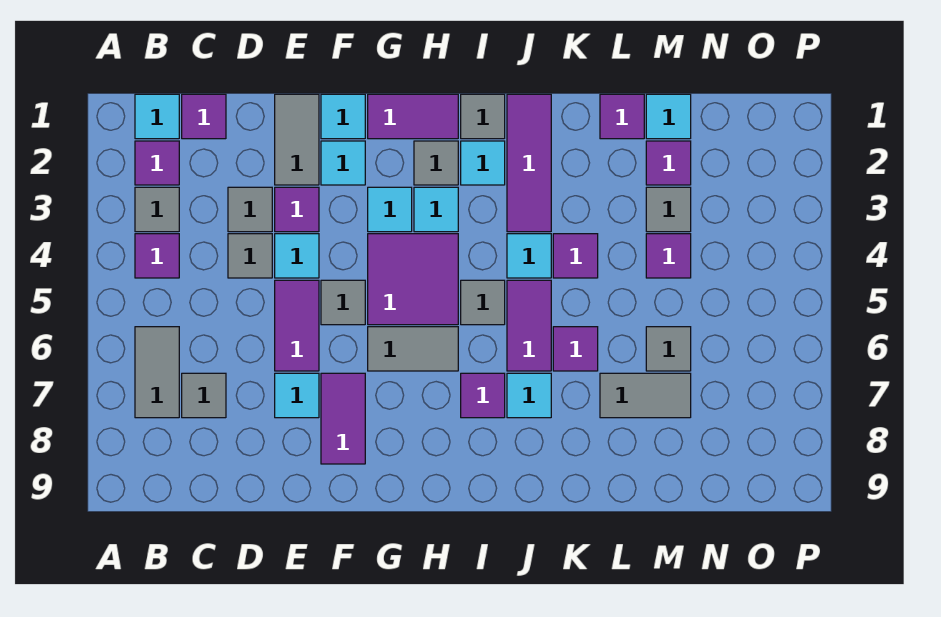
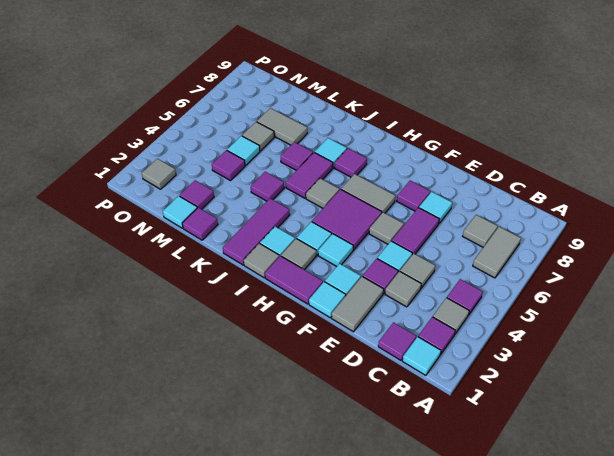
purple tile F7:F8 level 1 -> purple tile F7 level 1
cyan tile J4 level 1 -> cyan tile M5 level 1
grey tile M3 level 1 -> grey tile O2 level 1

